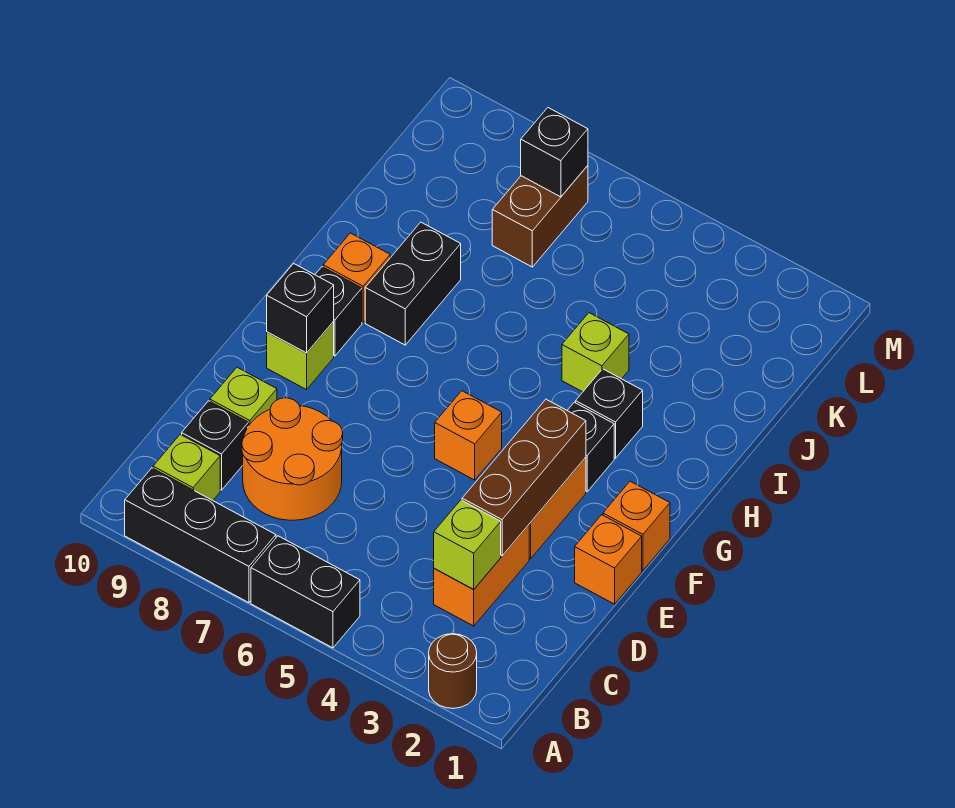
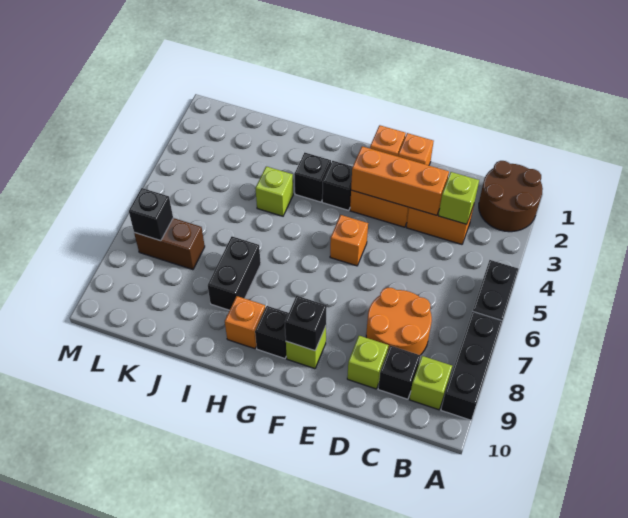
brown round brick A2 level 1 -> brown round brick A1:B2 level 1
brown brick D3:F3 level 2 -> orange brick D3:F3 level 2
black brick H8:I8 level 1 -> black brick I7:I8 level 1

